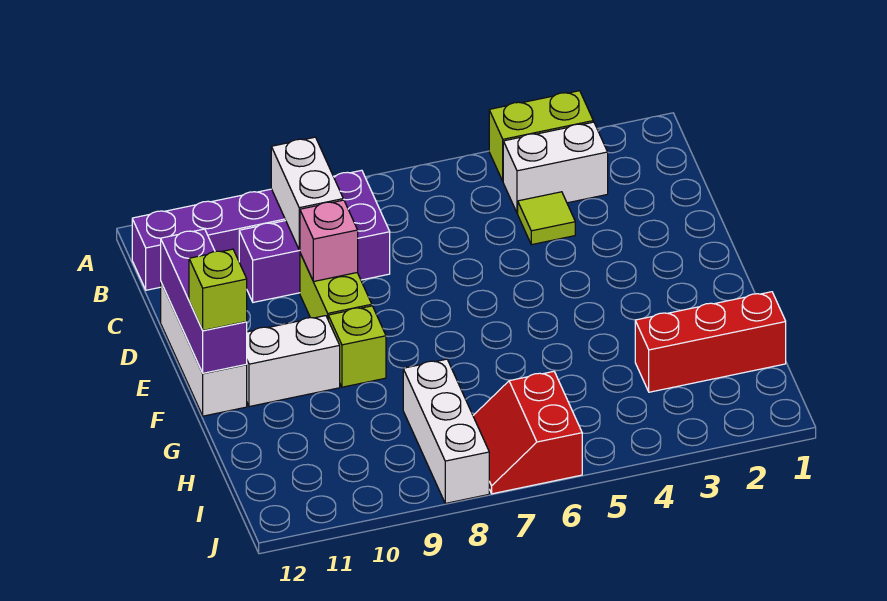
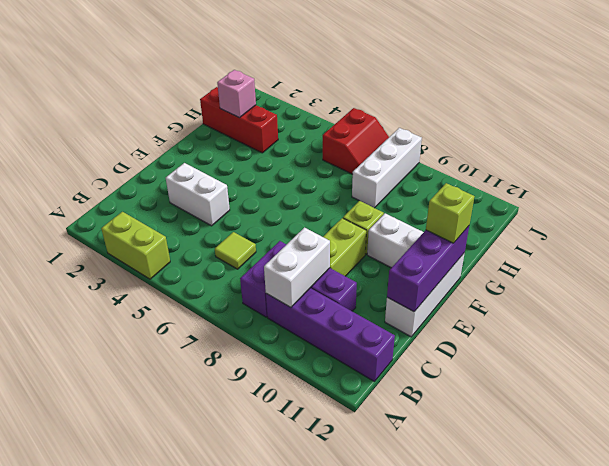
white brick B3:B4 level 1 -> white brick D3:D4 level 1
lime tile C4 level 1 -> lime tile C6 level 1
pink brick D9 level 2 -> pink brick H2 level 2

